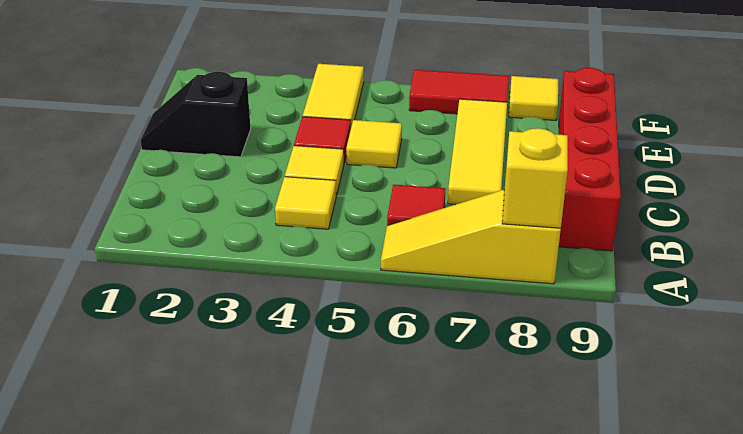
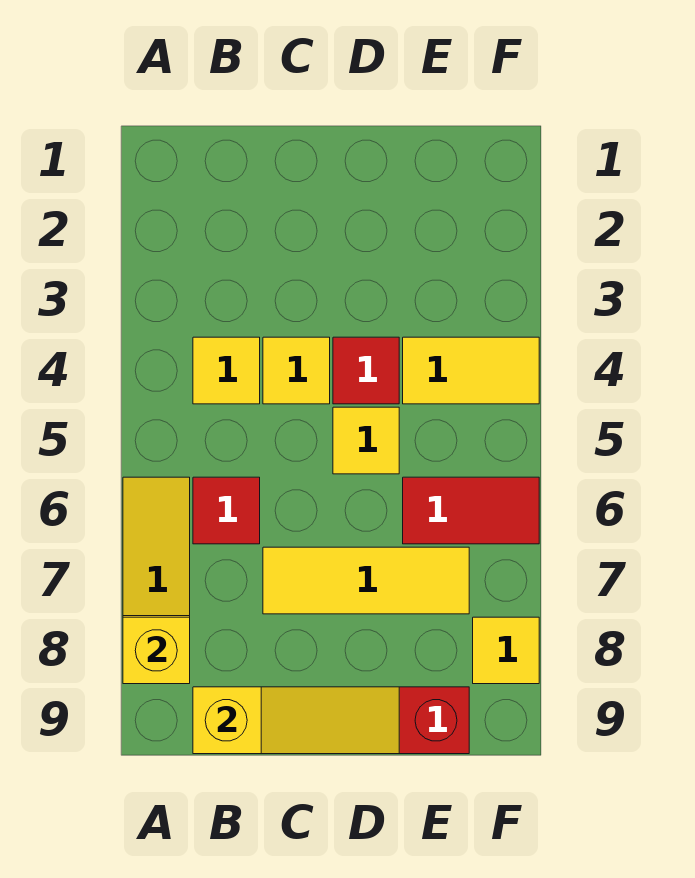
none -> yellow slope B9:D9 level 2 top B
black slope D1:D2 level 1 top 2 -> none
red tile F6:F7 level 1 -> red tile E6:F6 level 1

